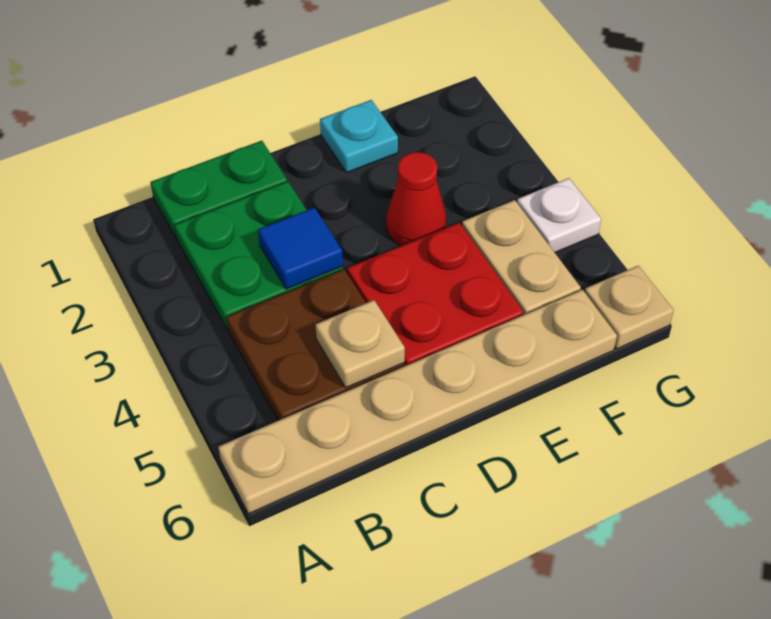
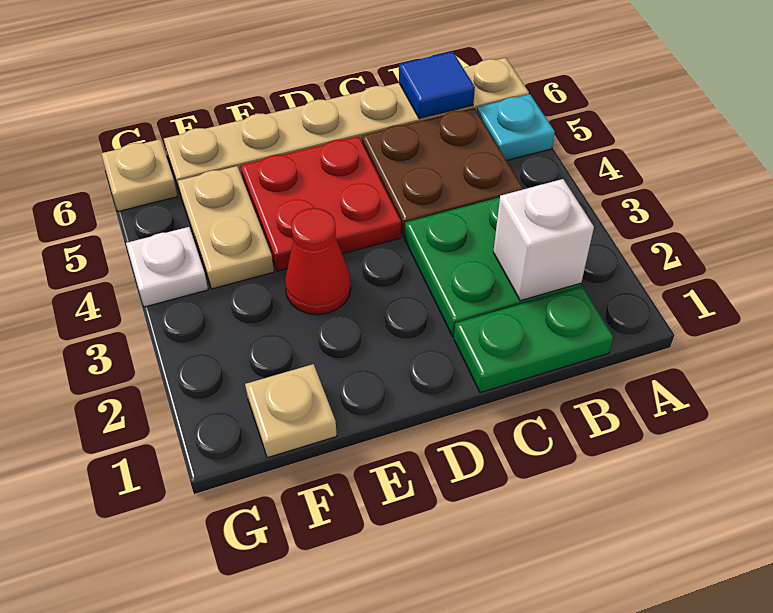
none -> white brick B2 level 2
blue tile C3 level 2 -> blue tile B6 level 2
tan plate C5 level 2 -> tan plate F1 level 1
cyan plate E1 level 1 -> cyan plate A5 level 1

